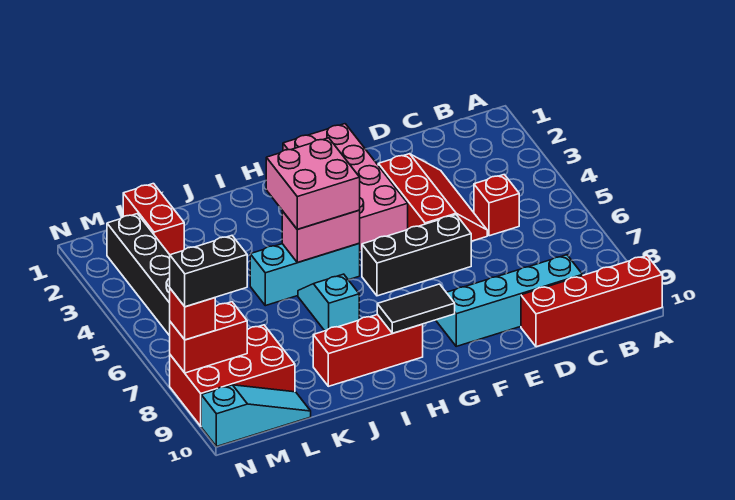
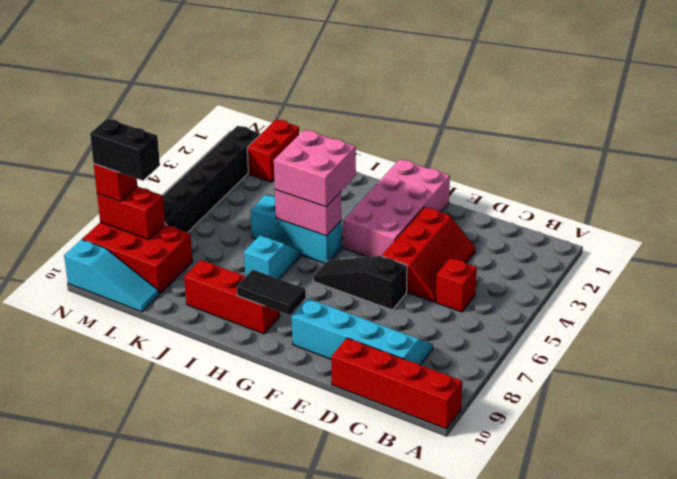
black brick E6:G6 level 1 -> black slope E6:G6 level 1 top E

